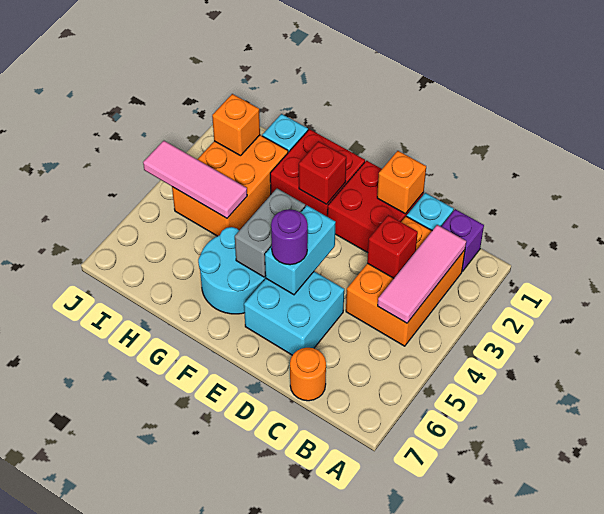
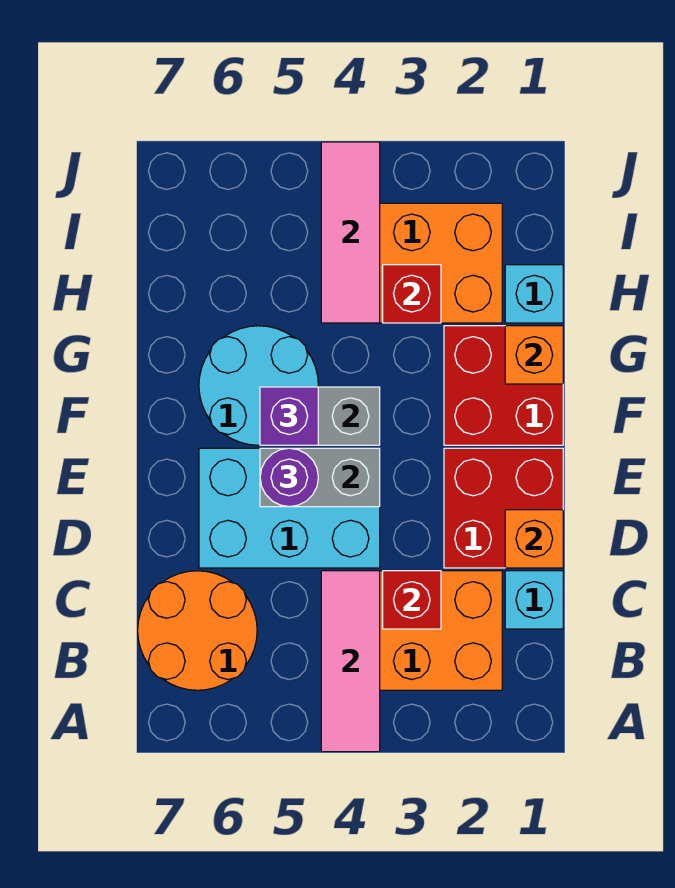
purple brick B1 level 1 -> purple brick F5 level 3
pink tile B2:B4 level 2 -> pink tile A4:C4 level 2
orange round brick C7 level 1 -> orange round brick B6:C7 level 1
cyan brick D5:E6 level 1 -> cyan brick D4:E6 level 1
cyan brick E4:E5 level 2 -> grey brick E4:E5 level 2
red brick F2 level 2 -> red brick H3 level 2
orange brick I2 level 2 -> orange brick G1 level 2

